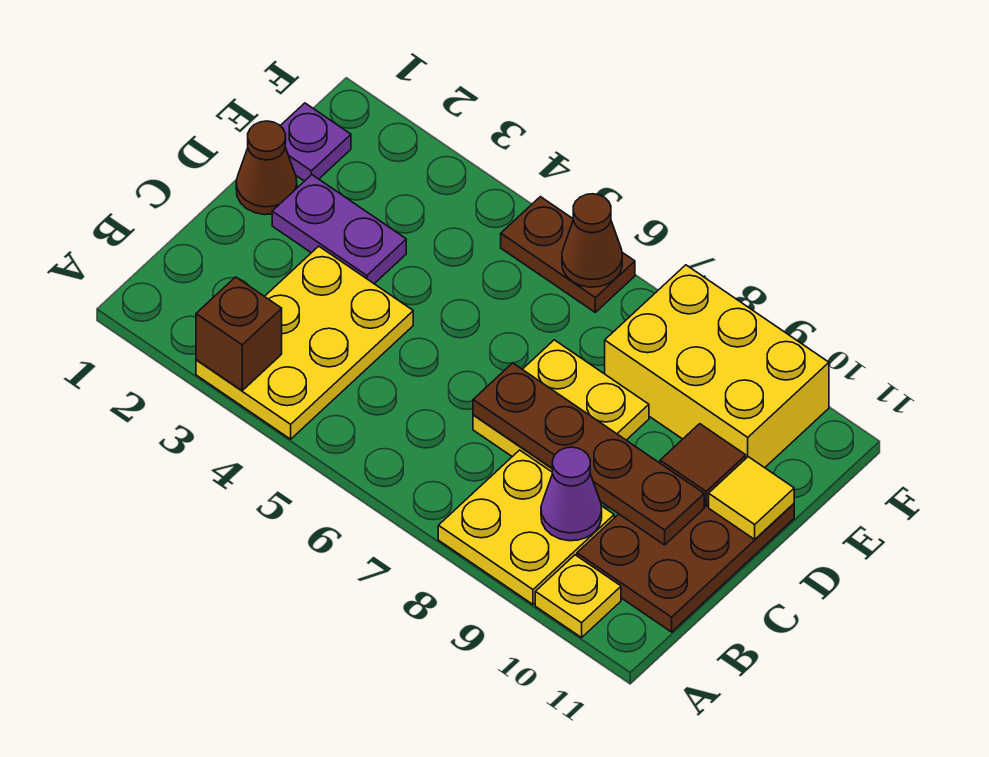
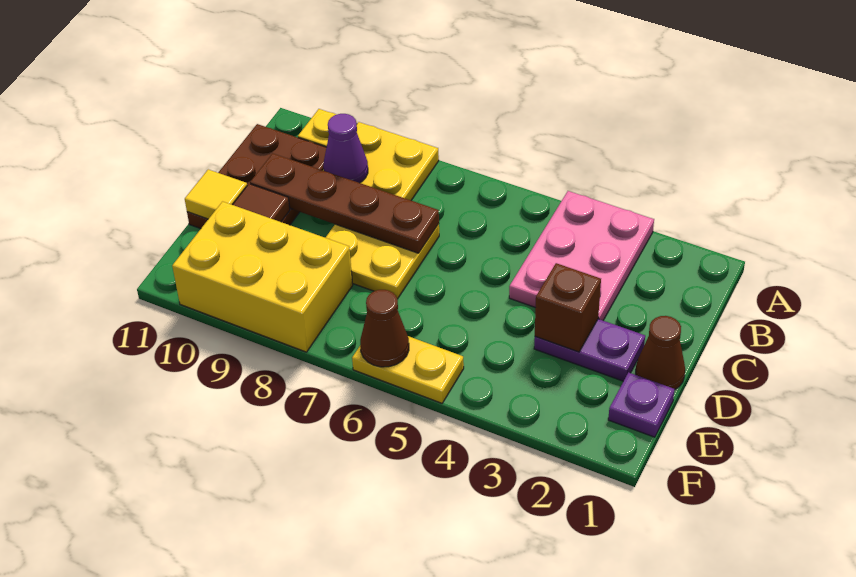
yellow plate A3:C4 level 1 -> pink plate A3:C4 level 1
brown brick A3 level 2 -> brown brick D3 level 2
brown plate F5:F6 level 1 -> yellow plate F5:F6 level 1

